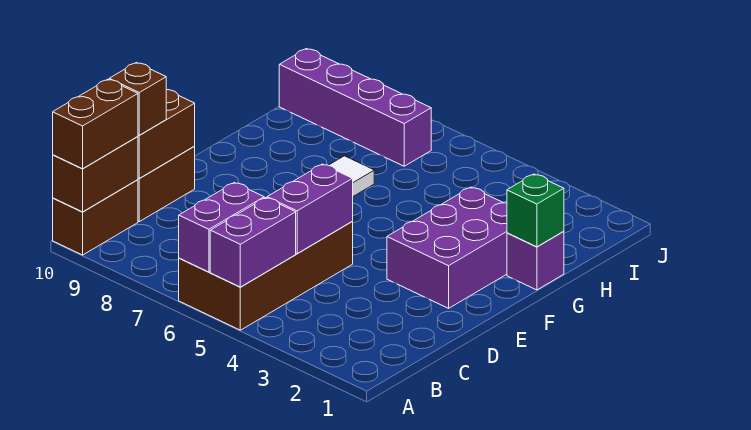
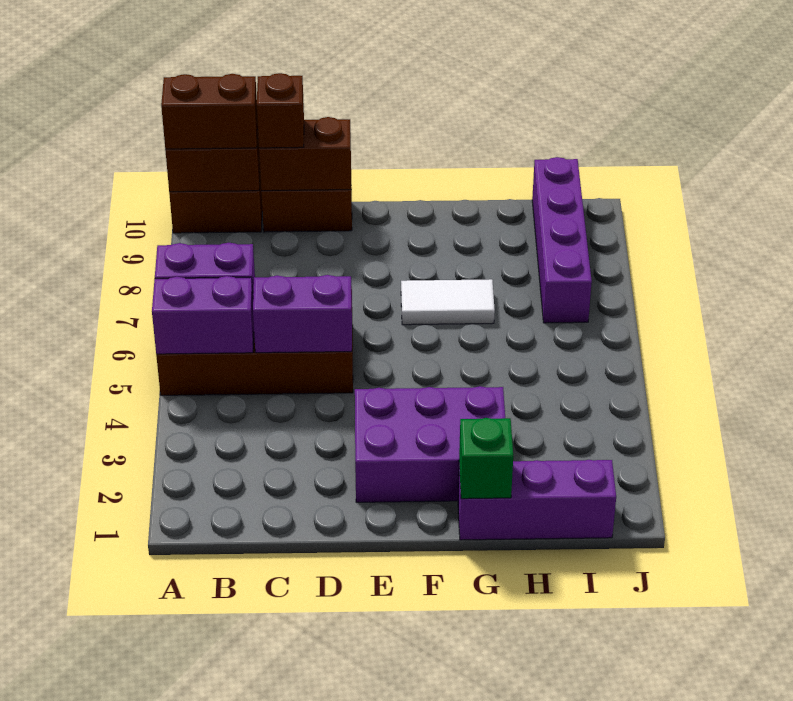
purple brick G1 level 1 -> purple brick G1:I1 level 1

